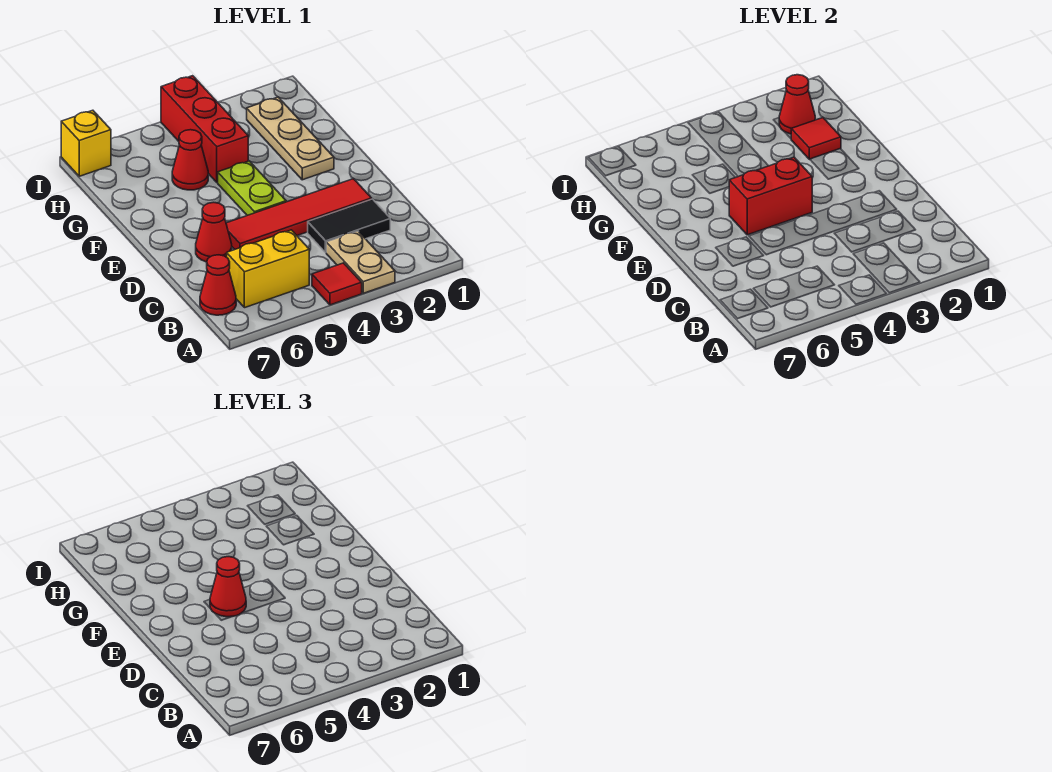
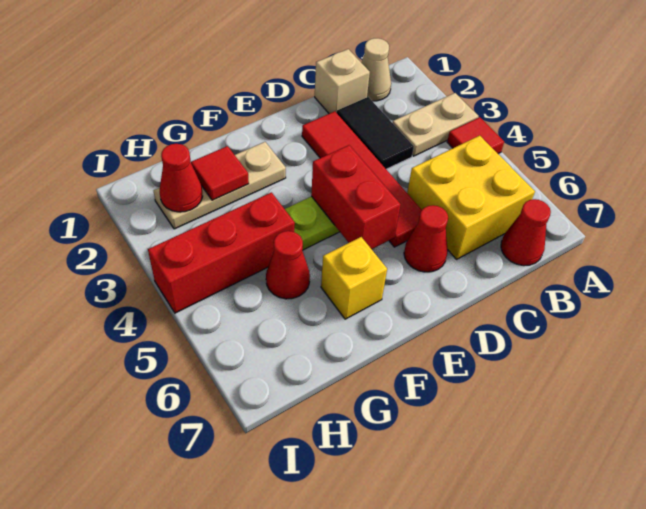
none -> tan cone B1 level 1
yellow brick B5:B6 level 1 -> yellow brick B5:C6 level 1
none -> tan brick C1 level 1
red cone E5 level 3 -> none
yellow brick I7 level 1 -> yellow brick F6 level 1

